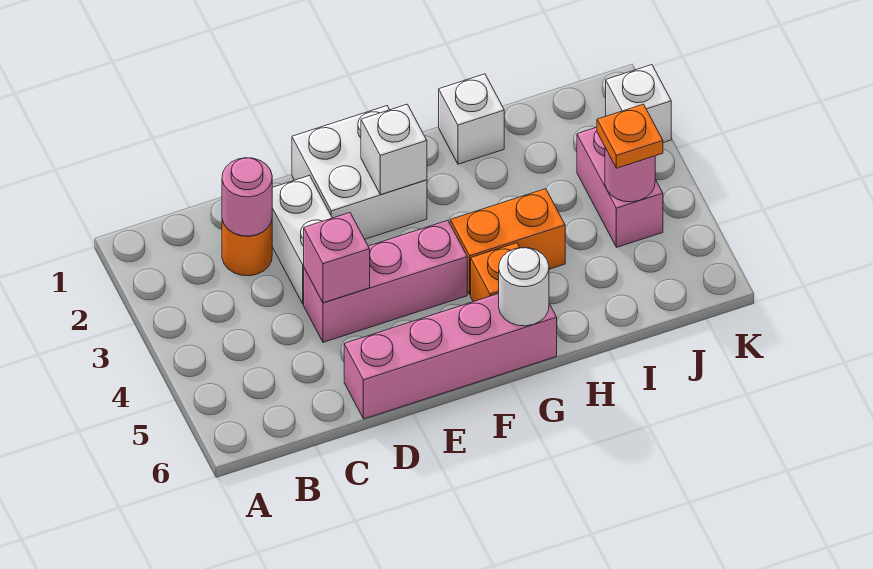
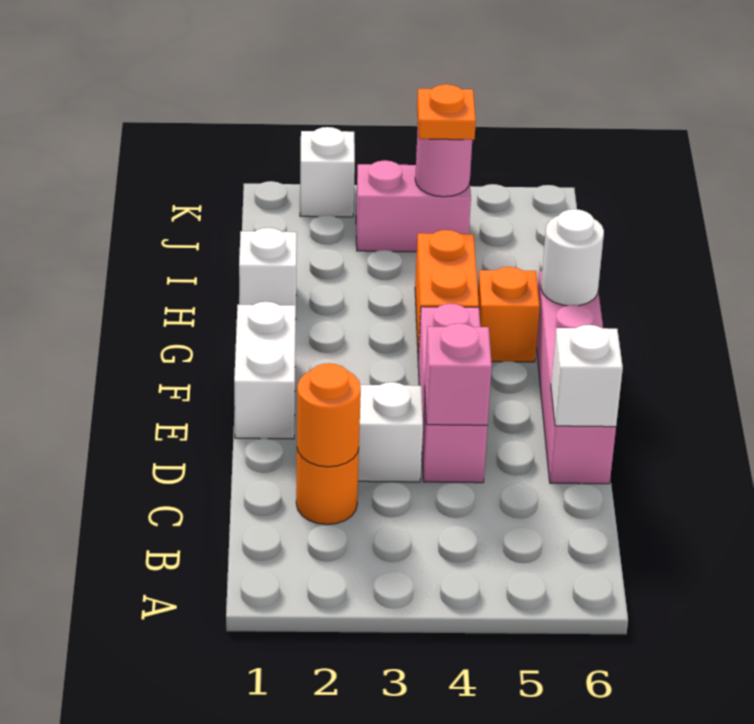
pink round brick C2 level 2 -> orange round brick C2 level 2
white brick E1:F2 level 1 -> white brick E1:F1 level 1
white brick F2 level 2 -> white brick D6 level 2

